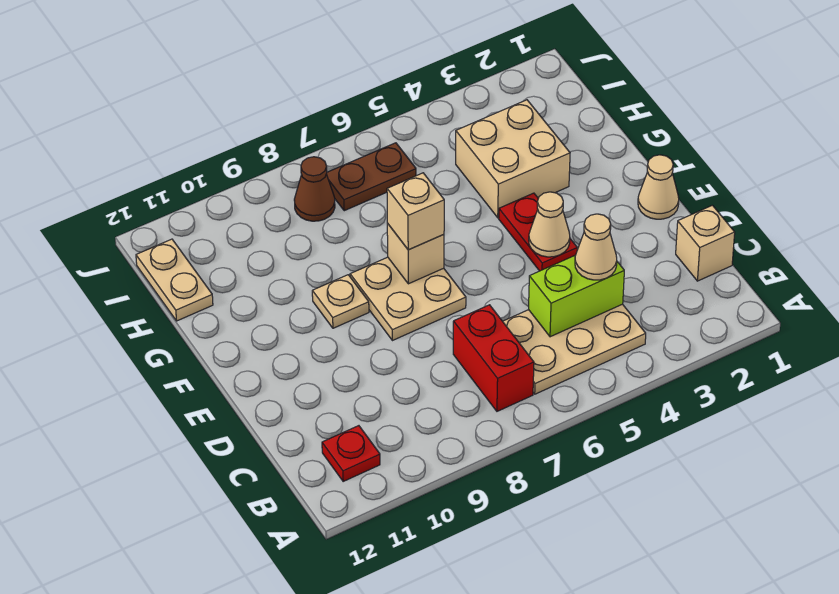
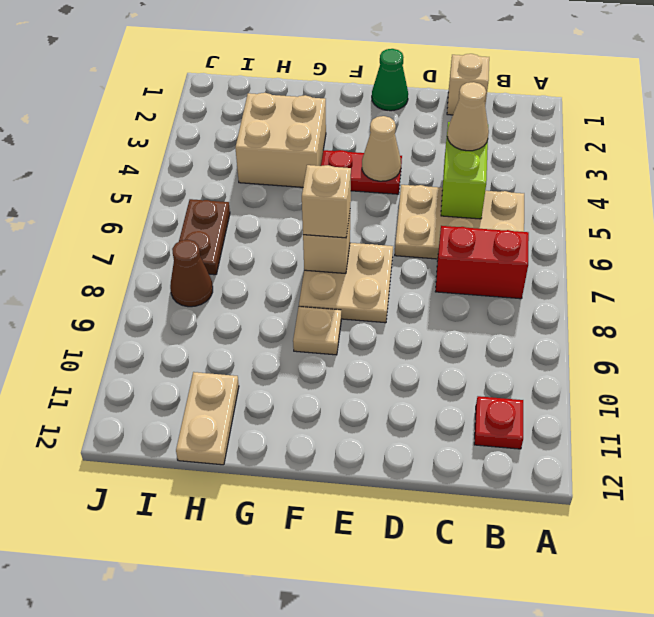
tan plate B4:C6 level 1 -> tan plate B5:D6 level 1
tan cone E1 level 1 -> green cone E1 level 1
tan plate H12:I12 level 1 -> tan plate H11:H12 level 1

